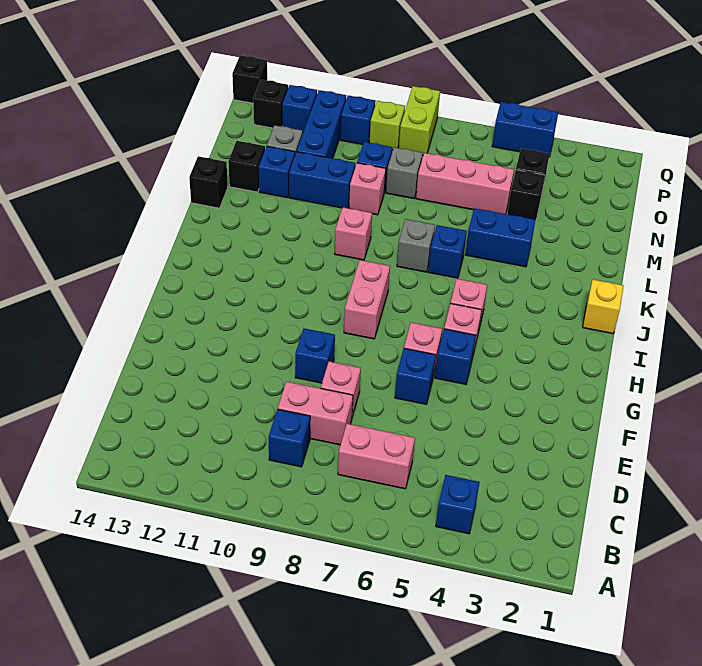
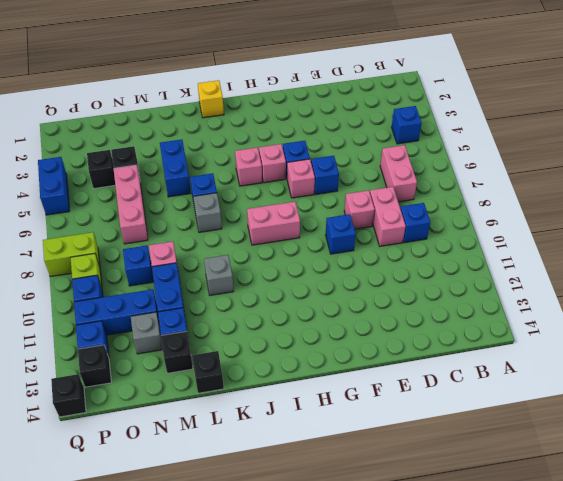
pink brick K9 level 1 -> none
grey brick N8 level 1 -> grey brick K10 level 1

